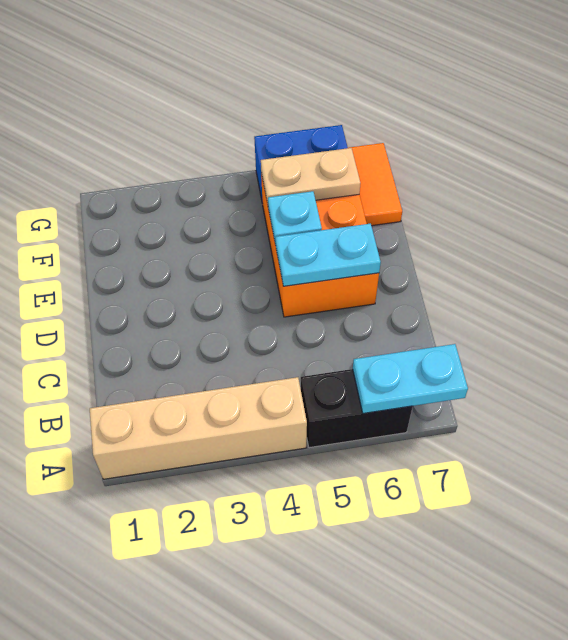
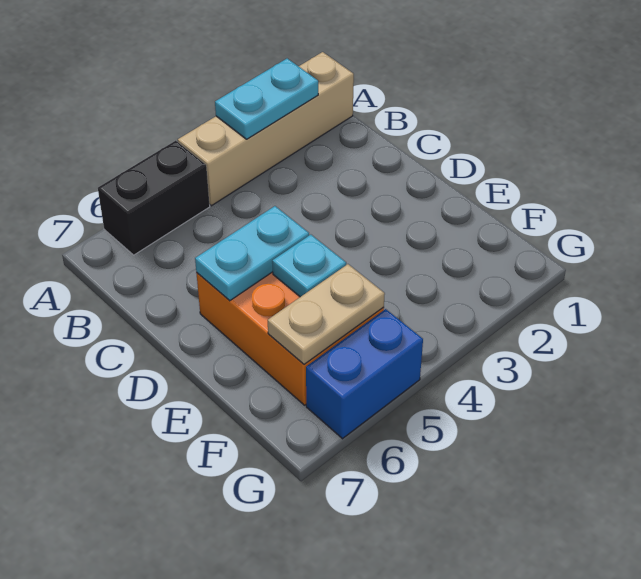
cyan plate A6:A7 level 2 -> cyan plate A2:A3 level 2
orange tile F7:G7 level 1 -> none

